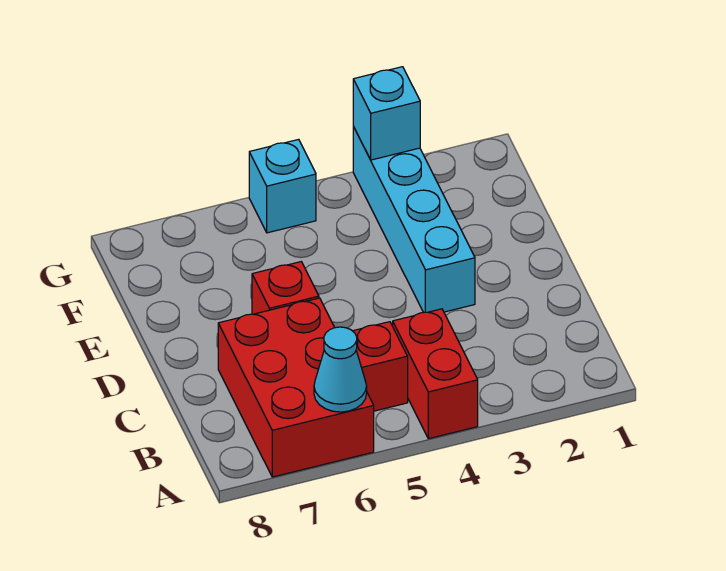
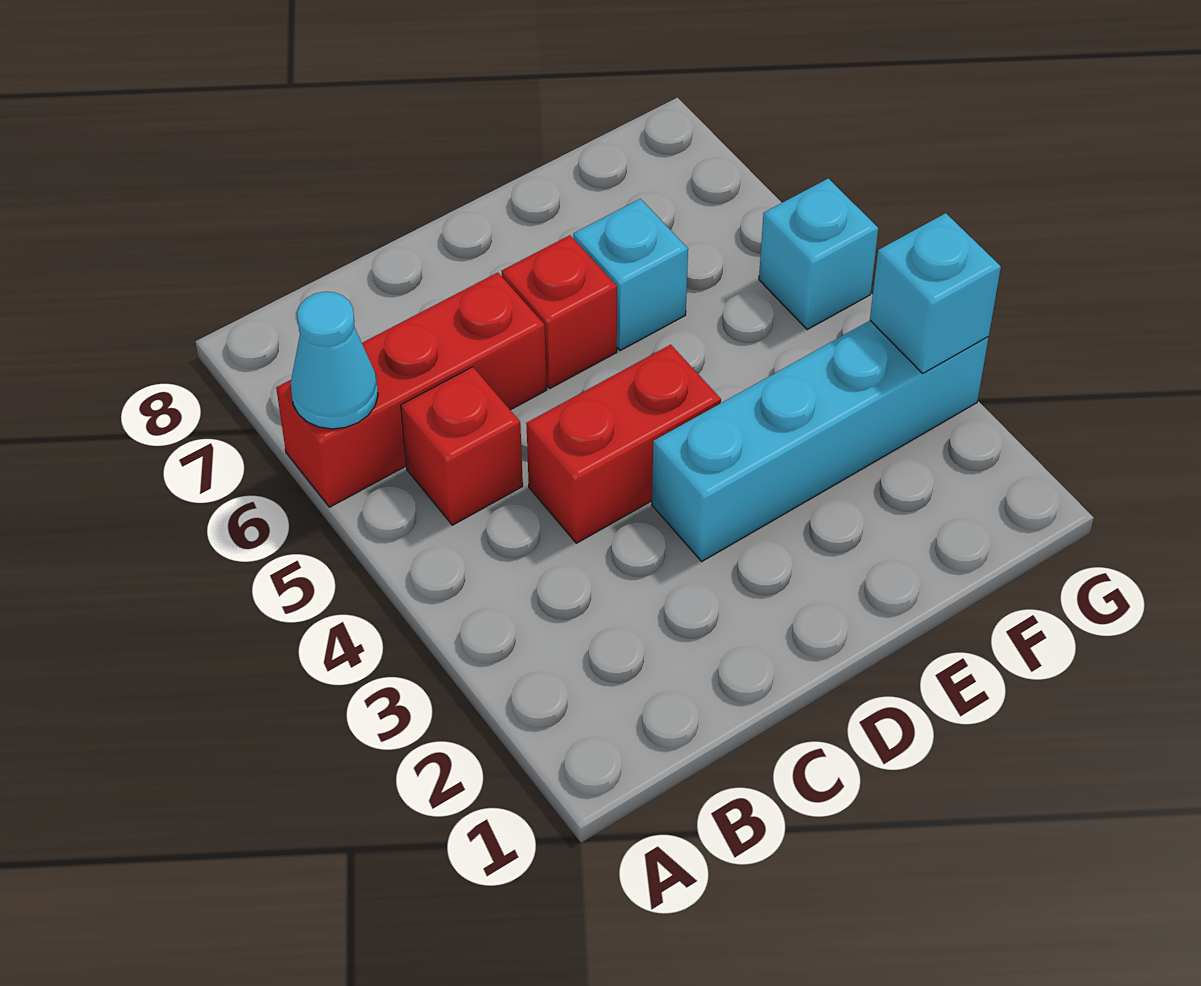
red brick A4:B4 level 1 -> red brick C4:D4 level 1
red brick A6:C7 level 1 -> red brick A6:C6 level 1
none -> cyan brick E6 level 1

